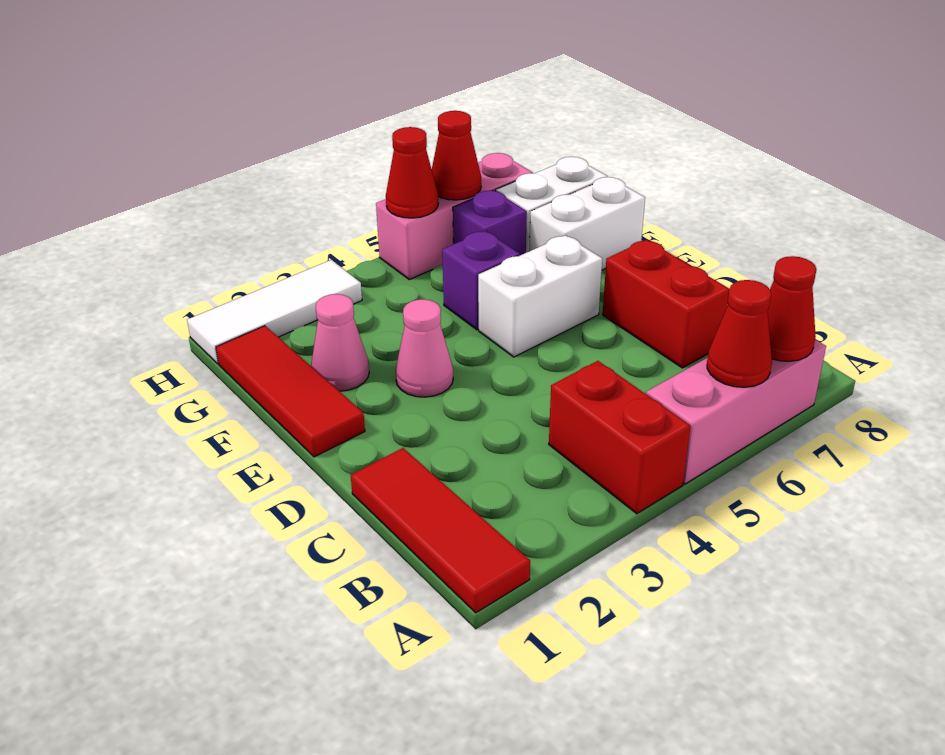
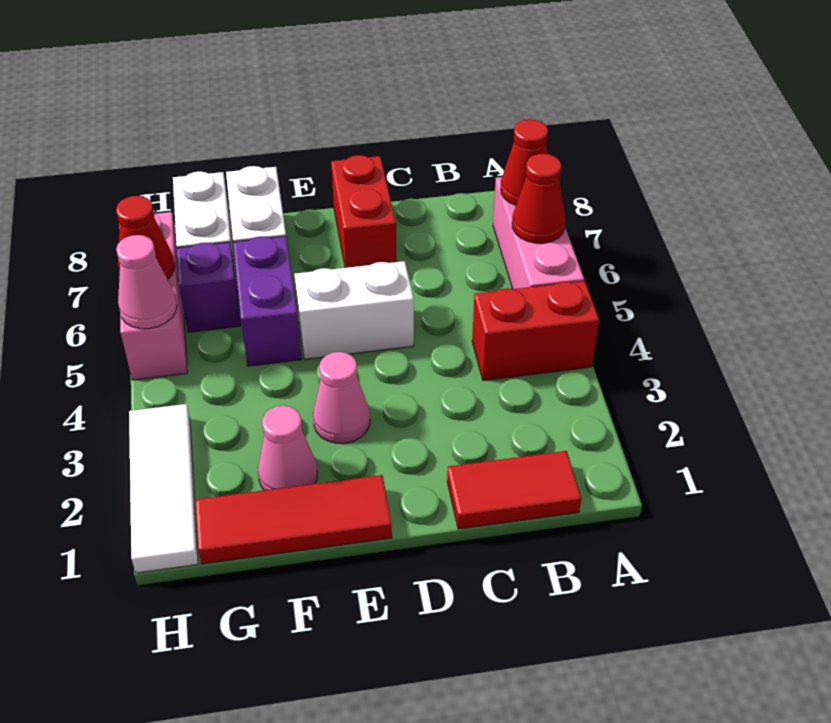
red tile A1:C1 level 1 -> red tile B1:C1 level 1
red brick C7:D7 level 1 -> red brick D7:D8 level 1
white brick E5:E6 level 1 -> white brick D5:E5 level 1
purple brick F5 level 1 -> purple brick F5:F6 level 1
red cone H5 level 2 -> pink cone H5 level 2

